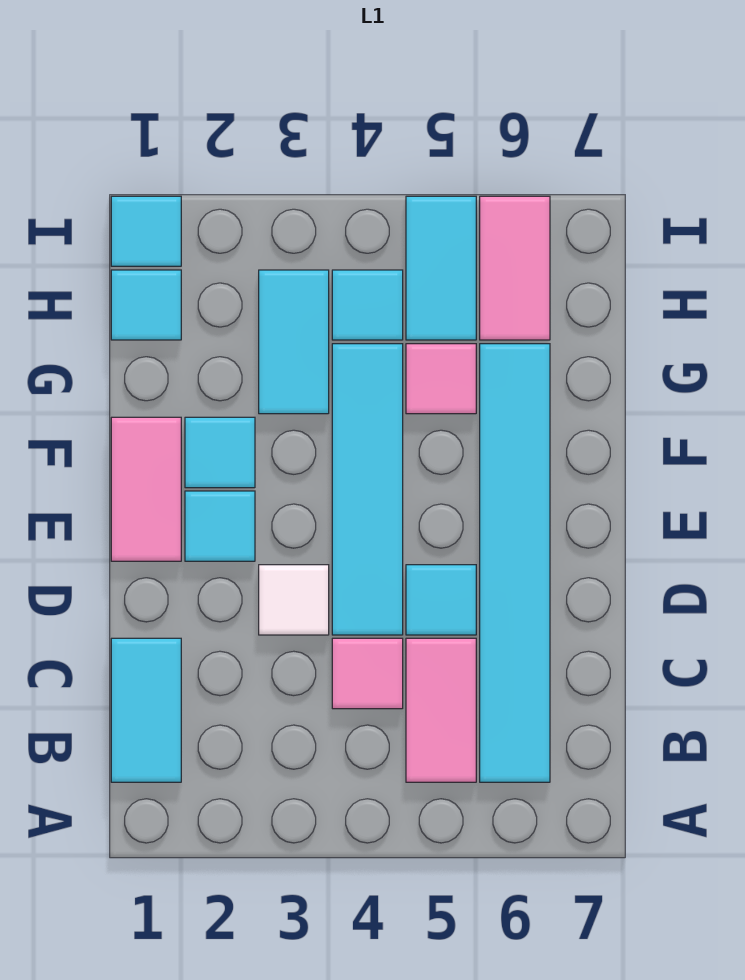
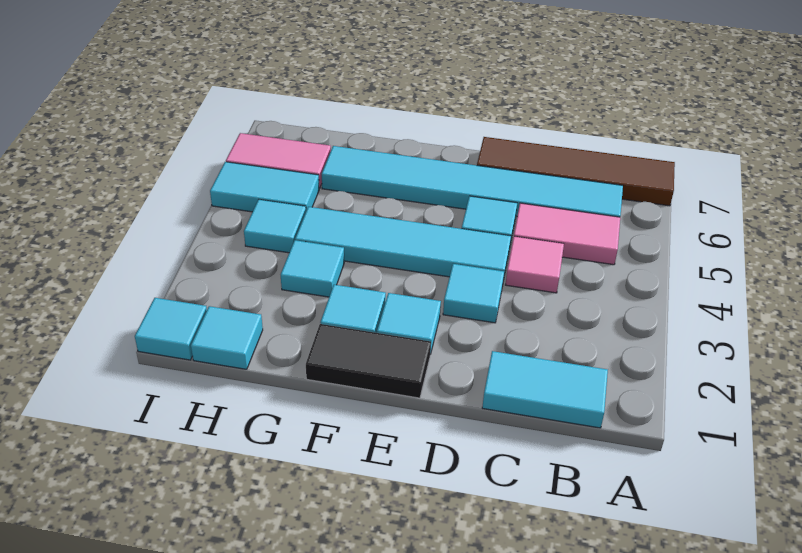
none -> brown tile A7:D7 level 1
white tile D3 level 1 -> cyan tile D3 level 1
pink tile E1:F1 level 1 -> black tile E1:F1 level 1
cyan tile G3:H3 level 1 -> cyan tile G3 level 1
pink tile G5 level 1 -> none

